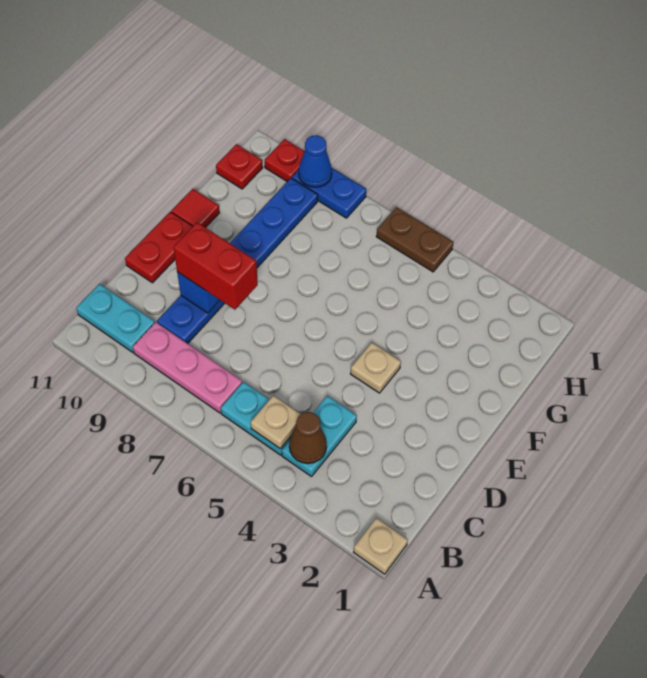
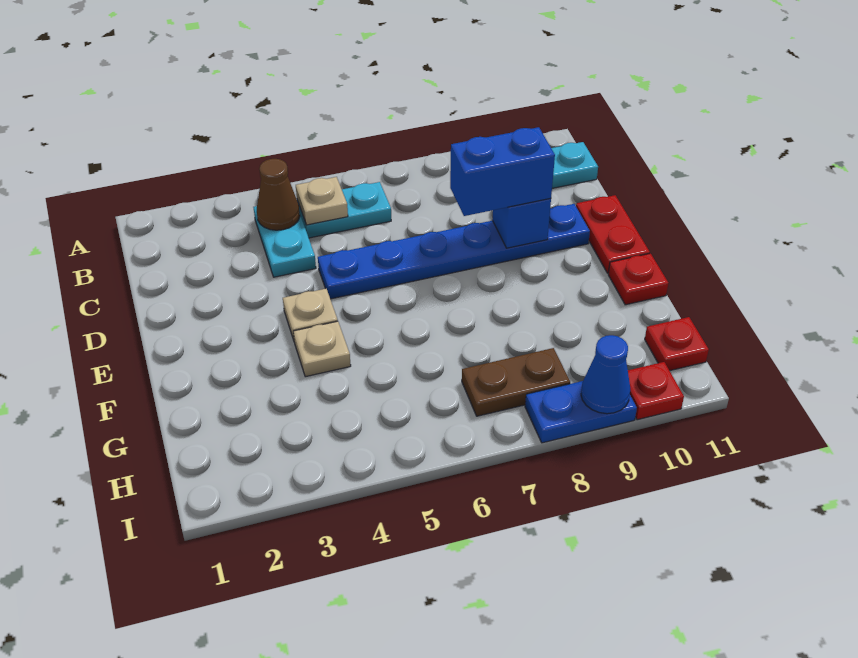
tan plate A1 level 1 -> tan plate F4 level 1
pink plate B7:B9 level 1 -> none
blue plate C9:H9 level 1 -> blue plate D5:D10 level 1
red brick D8:D9 level 3 -> blue brick D8:D9 level 3
red tile F11 level 1 -> red plate F11 level 1
brown plate I5:I6 level 1 -> brown plate H7:H8 level 1

